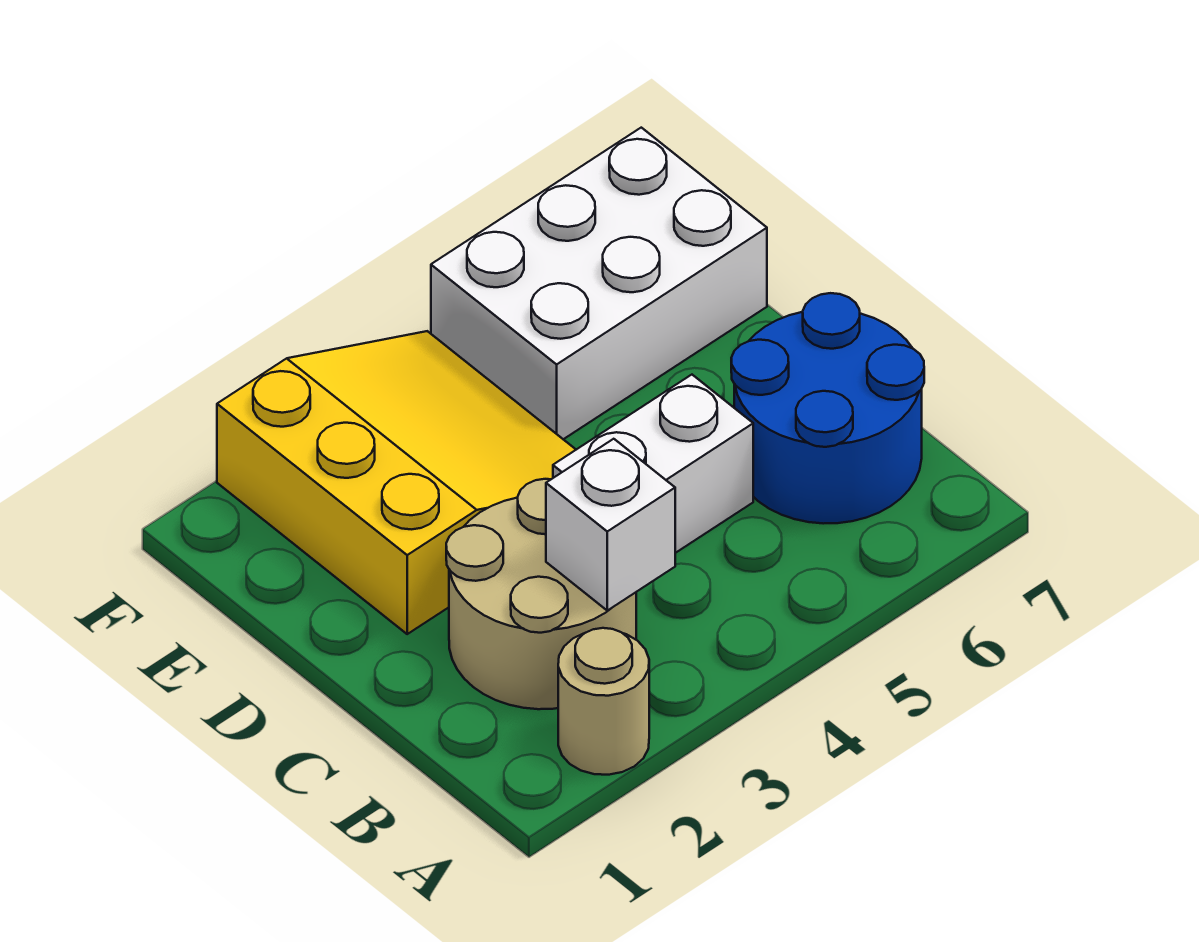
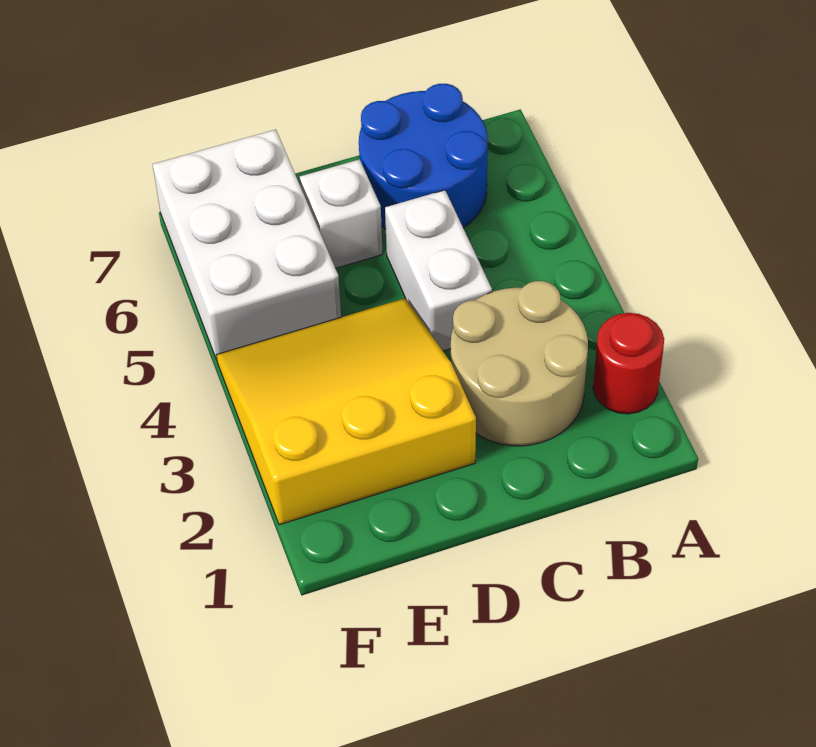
tan round brick A2 level 1 -> red round brick A2 level 1
white brick B3 level 2 -> white brick D6 level 1

